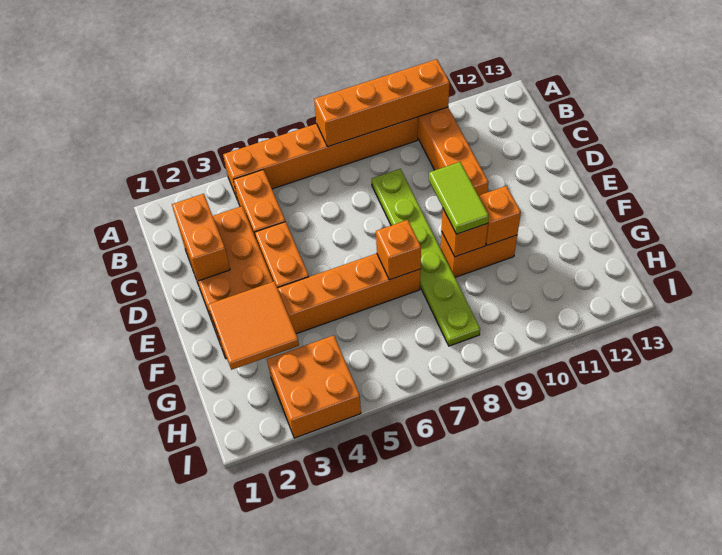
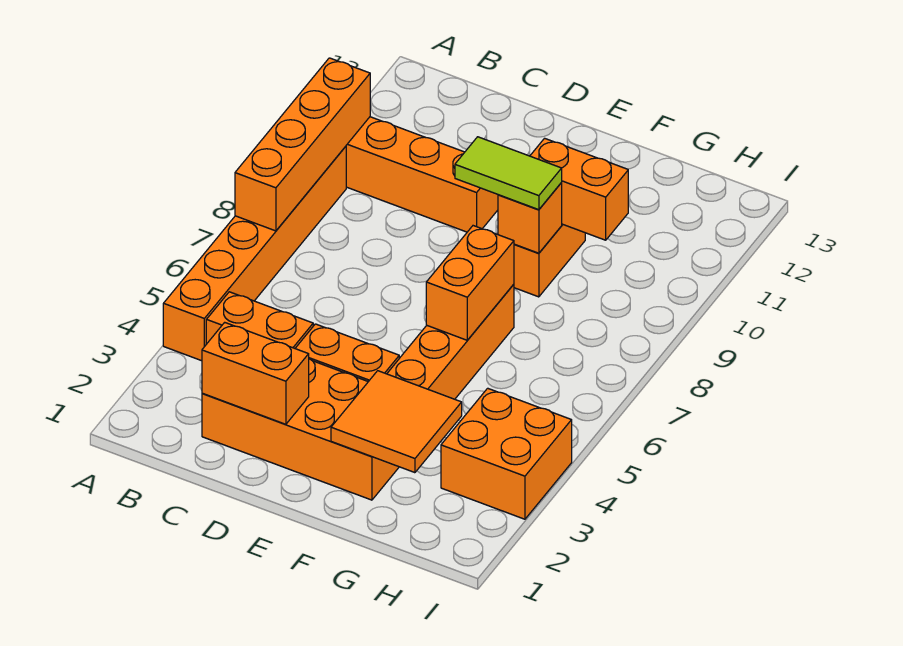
lime plate C8:H8 level 1 -> none
orange brick F7 level 2 -> orange brick F6:F7 level 2
orange brick F10 level 2 -> orange brick F10:G10 level 2

